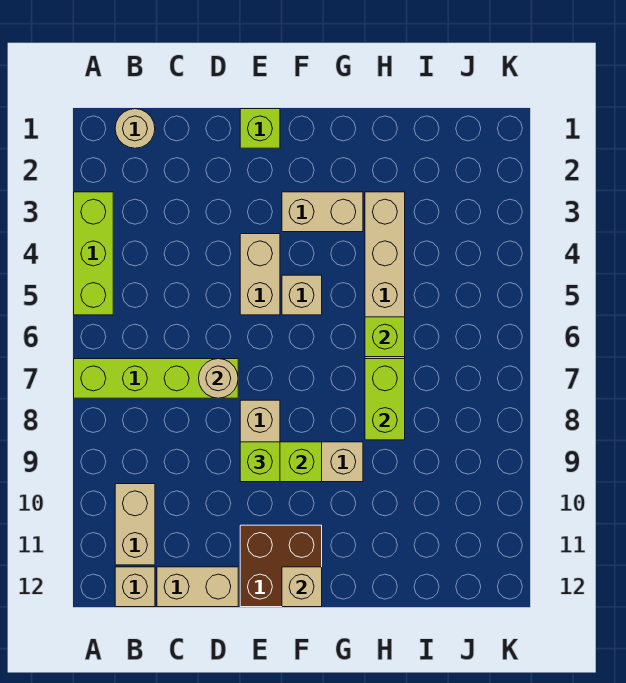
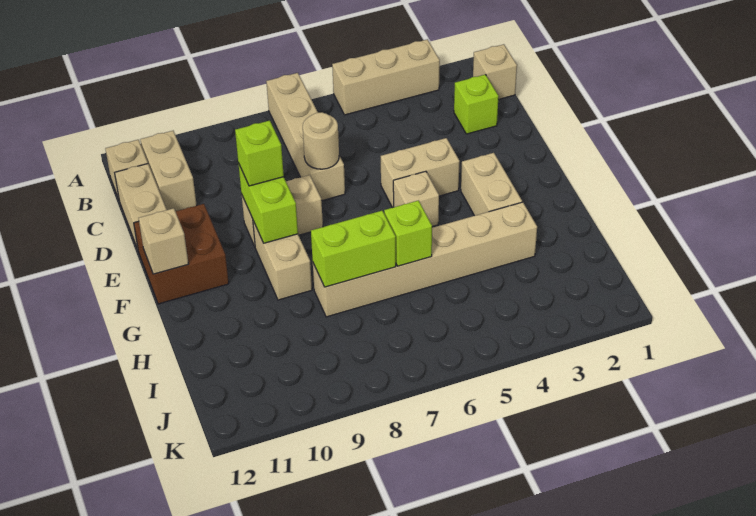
lime brick A3:A5 level 1 -> tan brick A3:A5 level 1
lime brick A7:D7 level 1 -> tan brick A7:D7 level 1
tan round brick B1 level 1 -> tan brick B1 level 1
tan brick B10:B11 level 1 -> tan brick B11:C11 level 1
lime brick E1 level 1 -> lime brick C2 level 1

